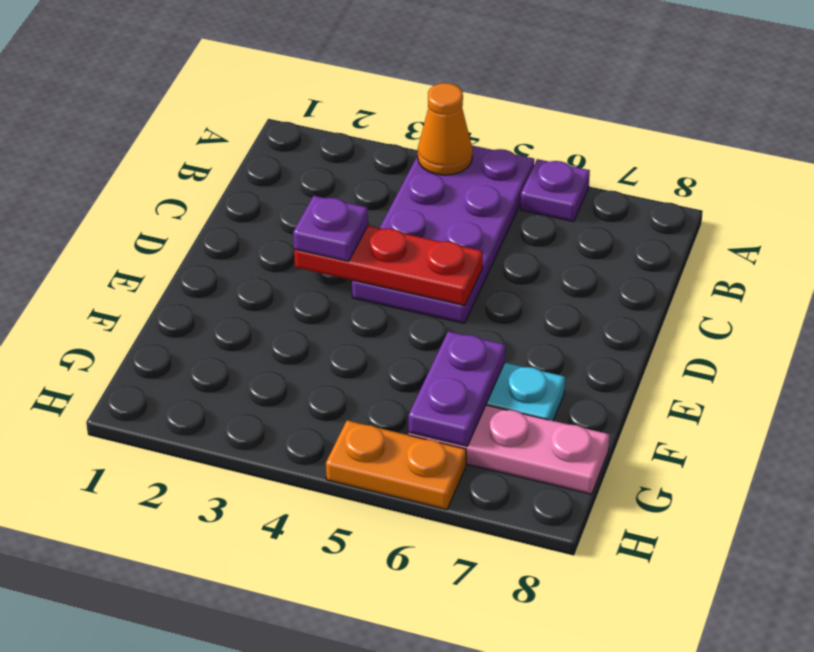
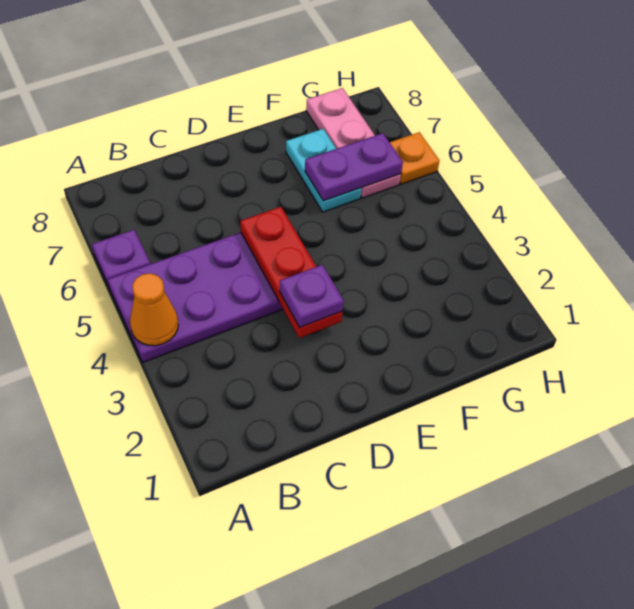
orange plate H5:H6 level 1 -> orange plate H6 level 1

